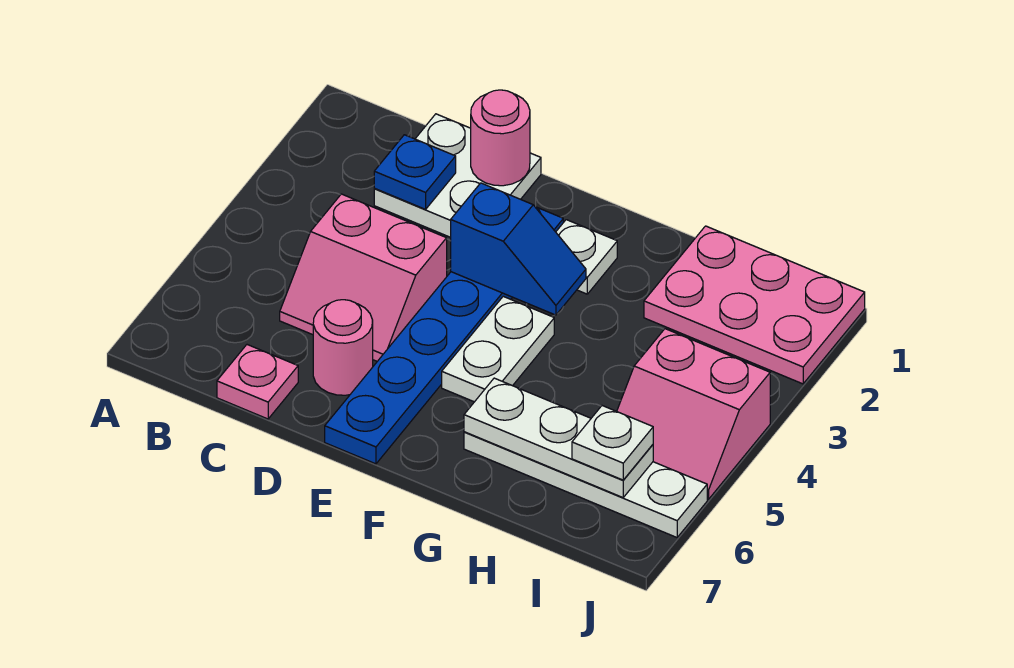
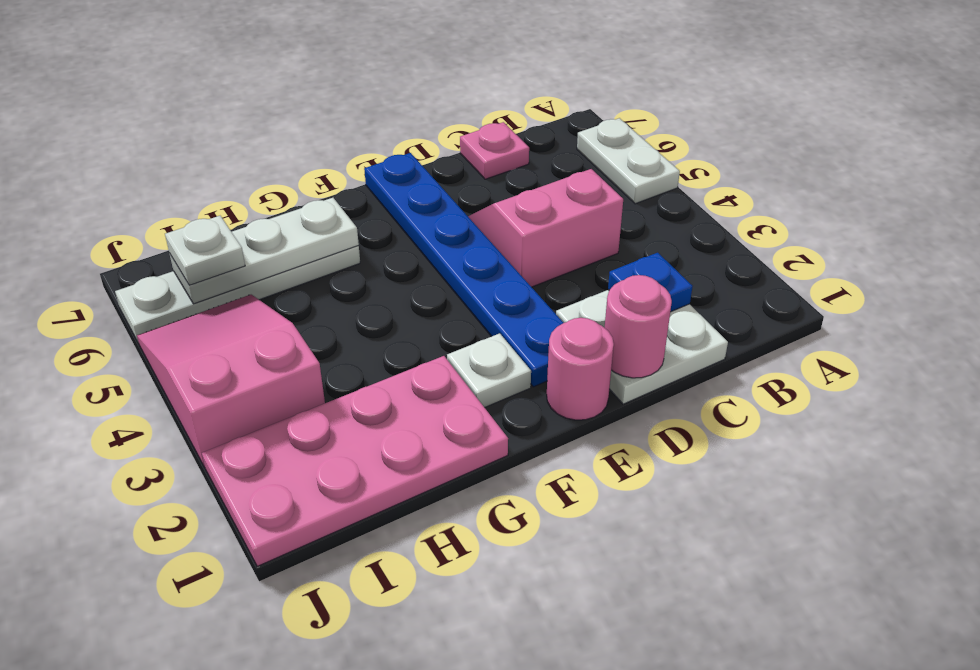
pink round brick D6 level 1 -> pink round brick E1 level 1
blue slope E3:F3 level 2 top E -> none
white plate F4:F5 level 1 -> white plate A5:A6 level 1
pink plate H1:J2 level 1 -> pink plate G1:J2 level 1
pink slope I4:J5 level 1 top 4 -> pink slope I3:J5 level 1 top 3

